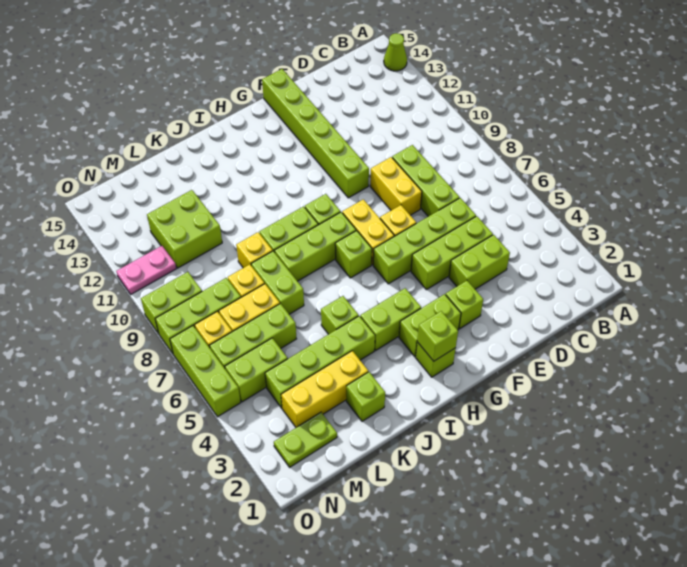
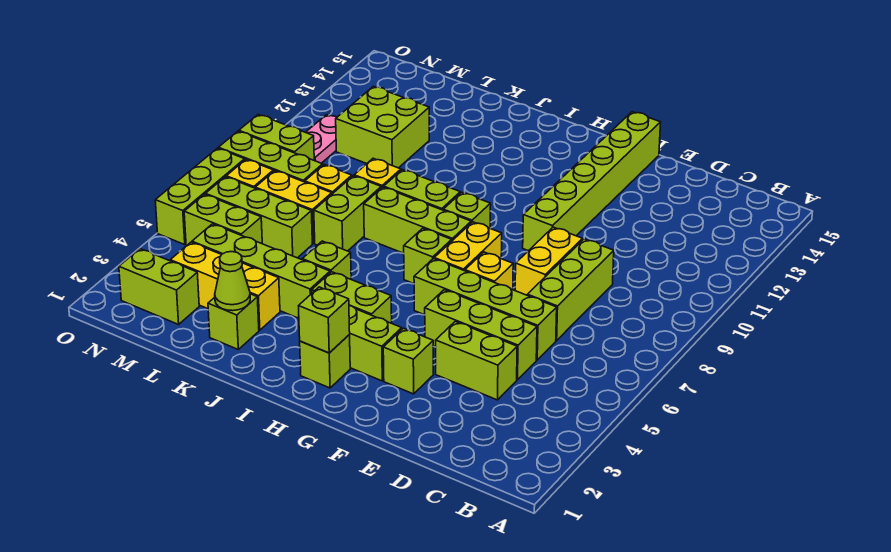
lime cone A14 level 1 -> lime cone K2 level 2
lime plate M2:N2 level 1 -> lime brick M2:N2 level 1
pink plate N11:O11 level 1 -> pink plate N10:N11 level 1

